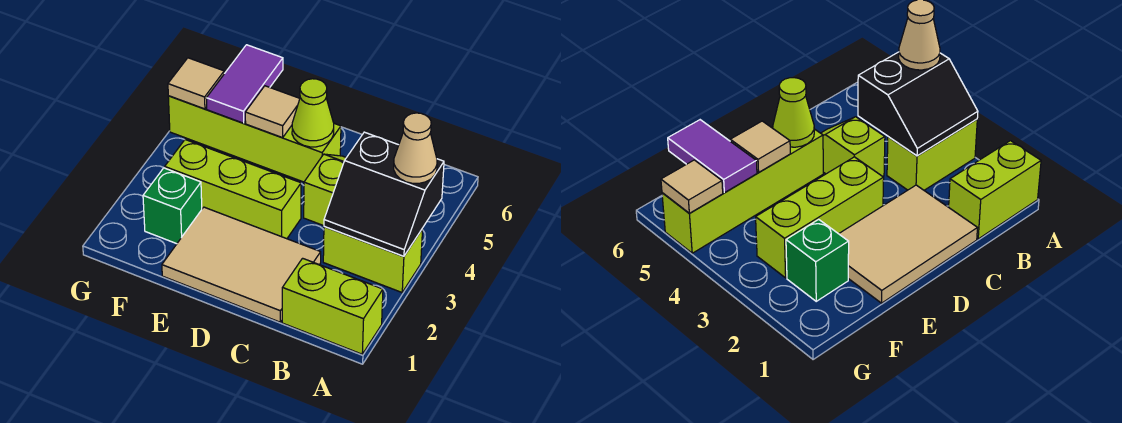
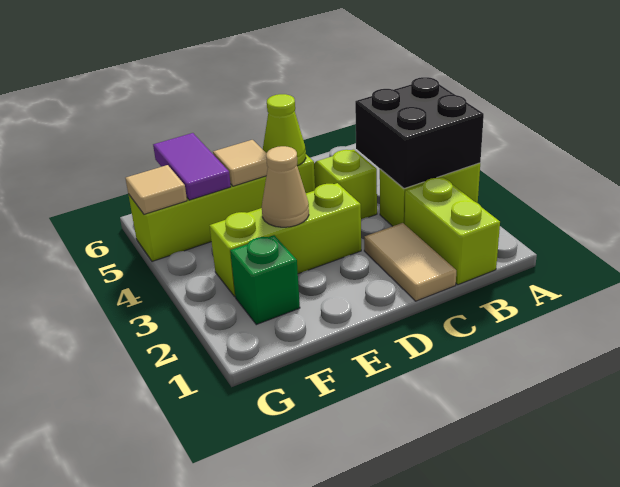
lime brick A1:B1 level 1 -> lime brick B1:B2 level 1
black slope A3:B4 level 2 top 4 -> black brick A3:B4 level 2
tan cone A4 level 3 -> tan cone E3 level 2
tan tile C1:E2 level 1 -> tan tile C1:C2 level 1

